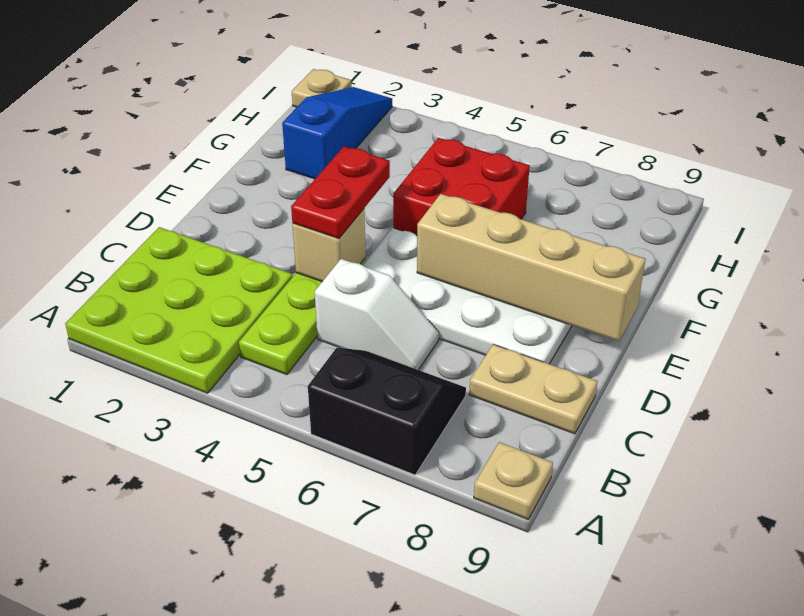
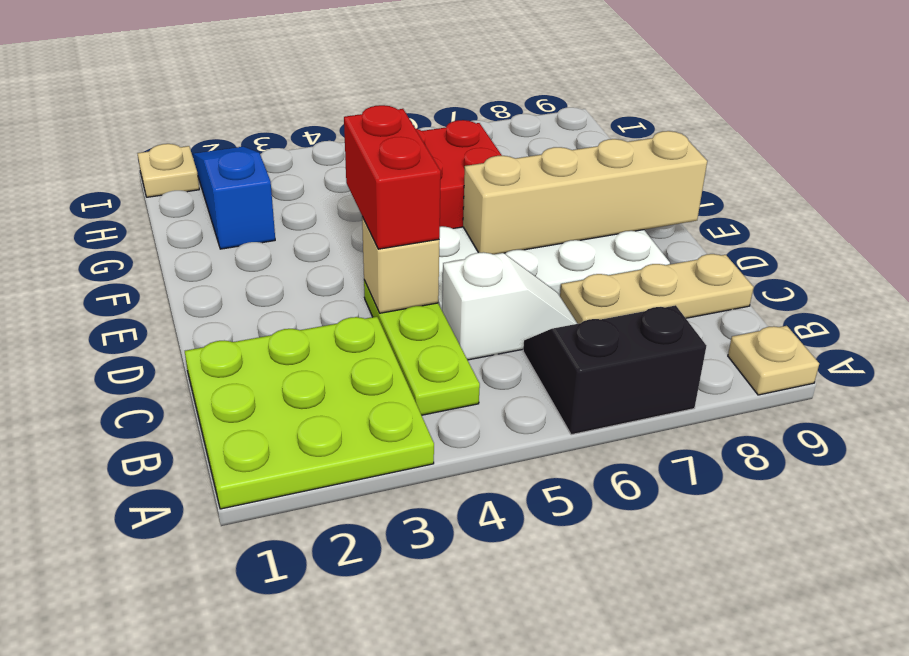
tan plate C8:C9 level 1 -> tan plate C7:C9 level 1
red plate D4:E4 level 3 -> red brick D4:E4 level 3

